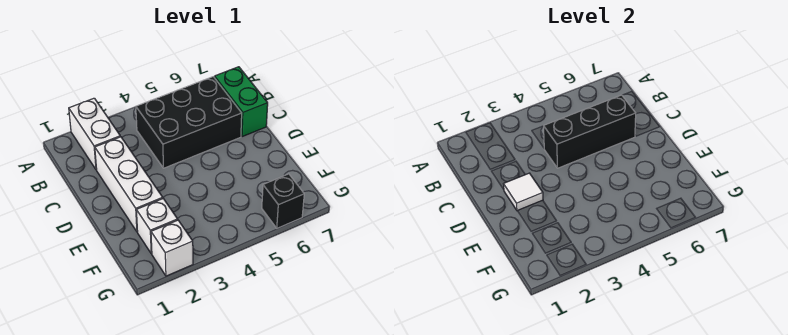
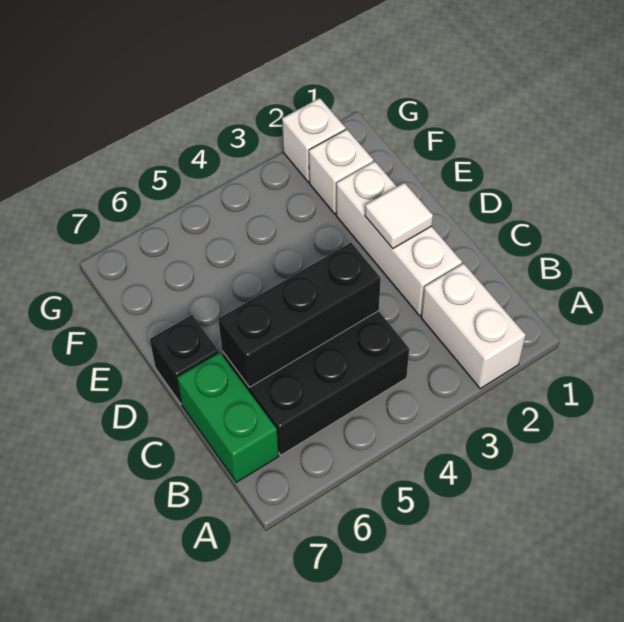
black brick G6 level 1 -> black brick D7 level 1

